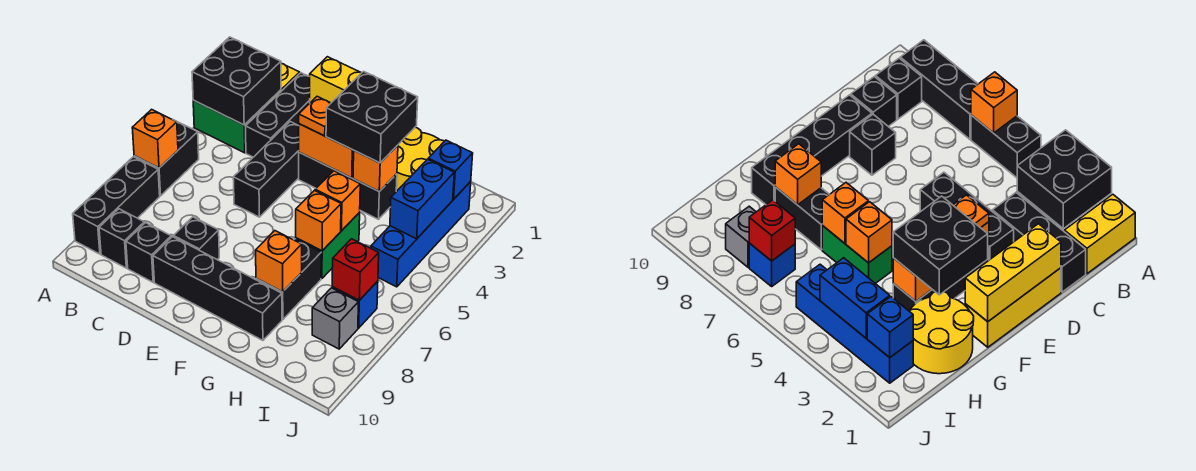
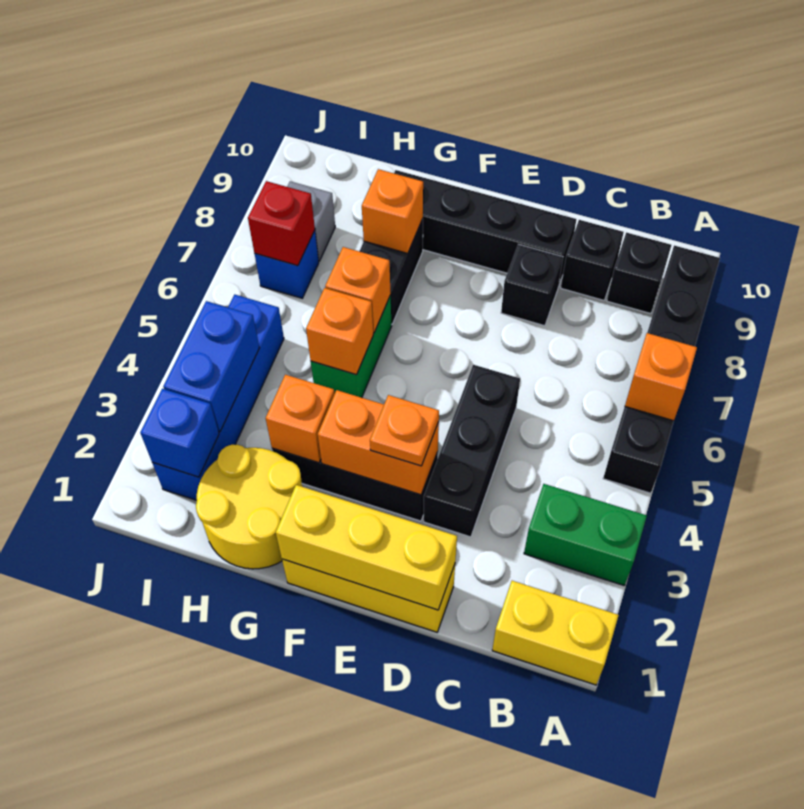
black brick A2:B3 level 2 -> none
black brick C1:C3 level 1 -> none
black brick F2:G3 level 3 -> none

